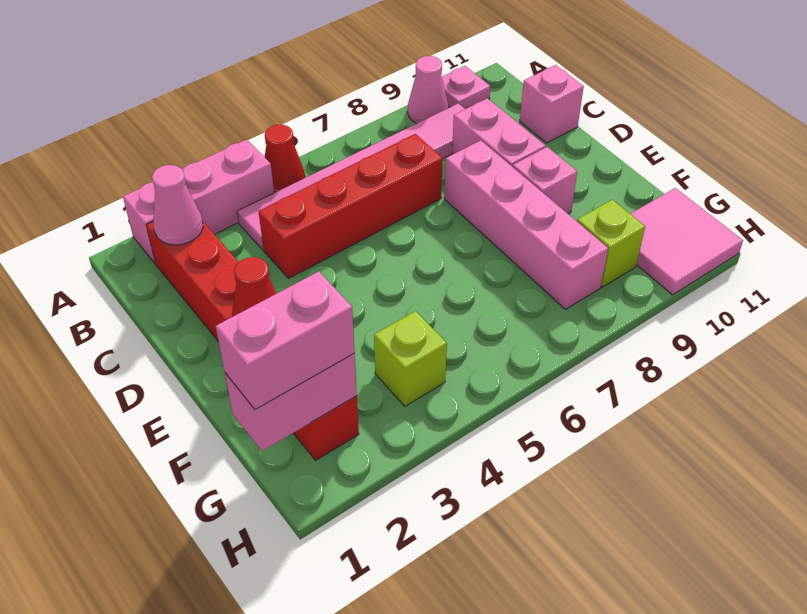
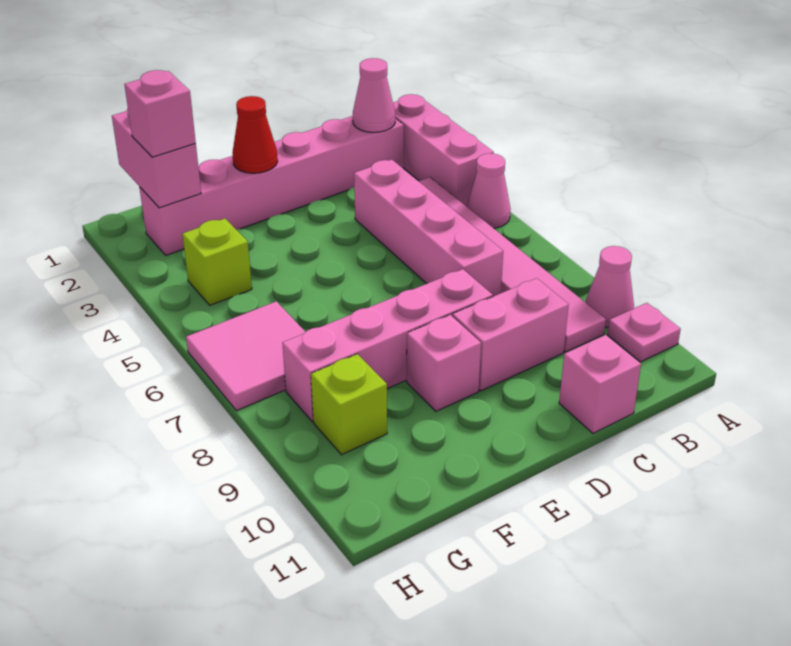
red cone A5 level 1 -> pink cone A5 level 1
red brick B2:G2 level 1 -> pink brick B2:G2 level 1
red brick C4:C7 level 1 -> pink brick C4:C7 level 1
pink brick G1:G2 level 3 -> pink brick G2 level 3
pink tile G10:H11 level 1 -> pink tile G6:H7 level 1

